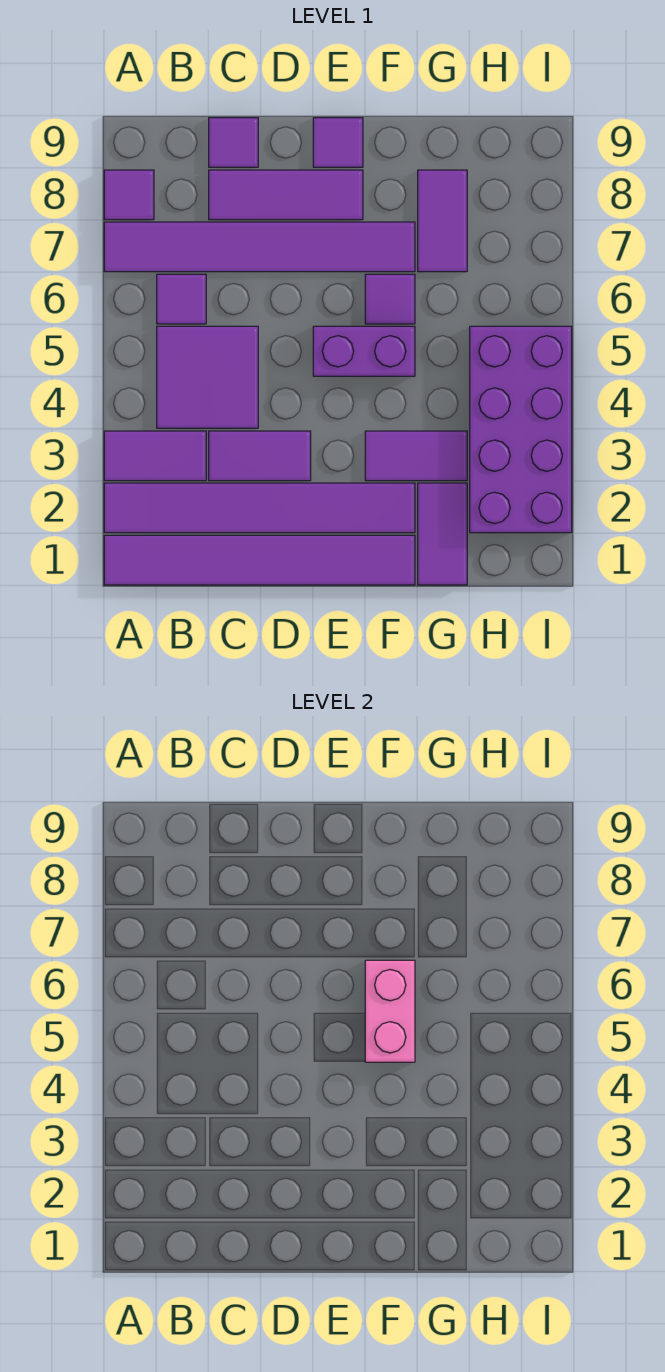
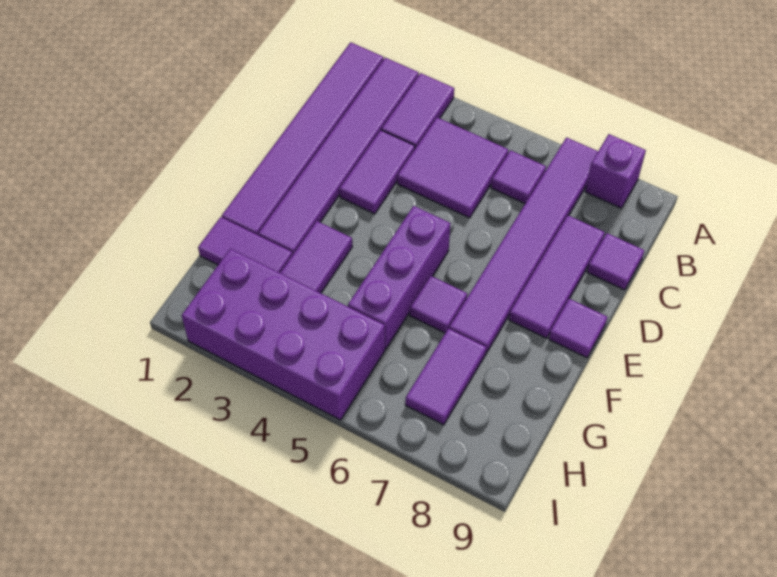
purple tile A8 level 1 -> purple brick A8 level 1
purple brick E5:F5 level 1 -> purple brick E5:G5 level 1
pink brick F5:F6 level 2 -> none
purple tile G7:G8 level 1 -> purple tile G7:H7 level 1

